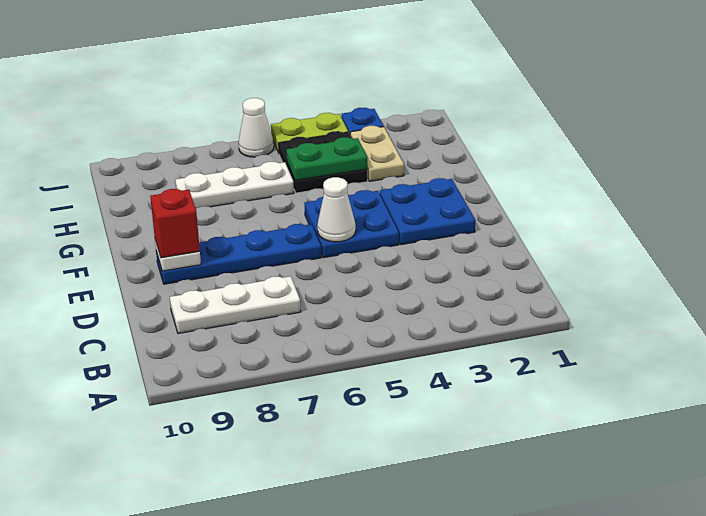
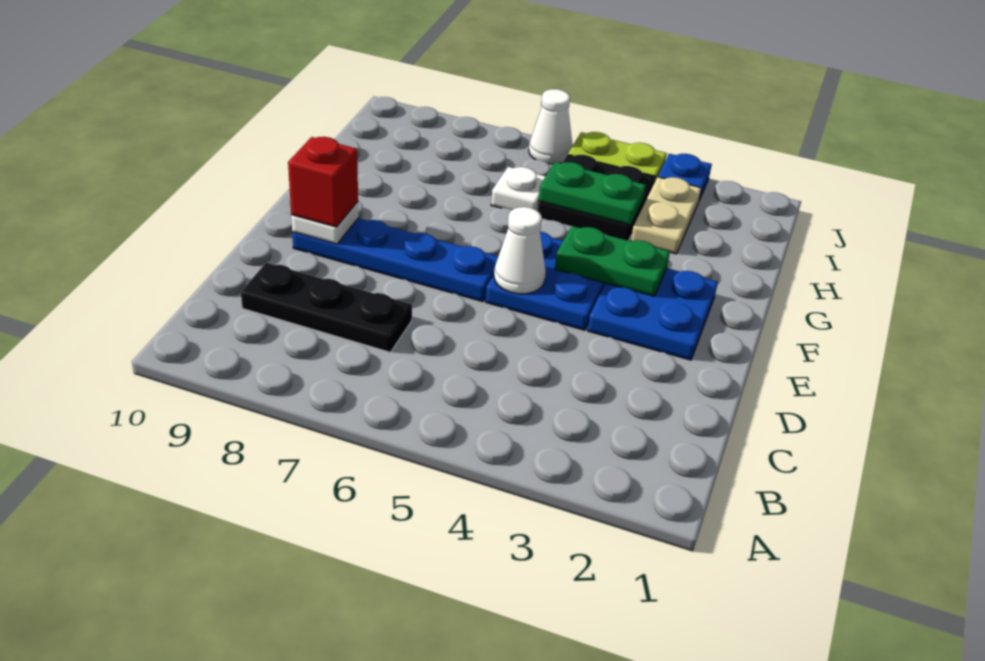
white plate C7:C9 level 1 -> black plate C7:C9 level 1
none -> green plate F3:F4 level 2
white plate H6:H8 level 1 -> white plate H6 level 1

